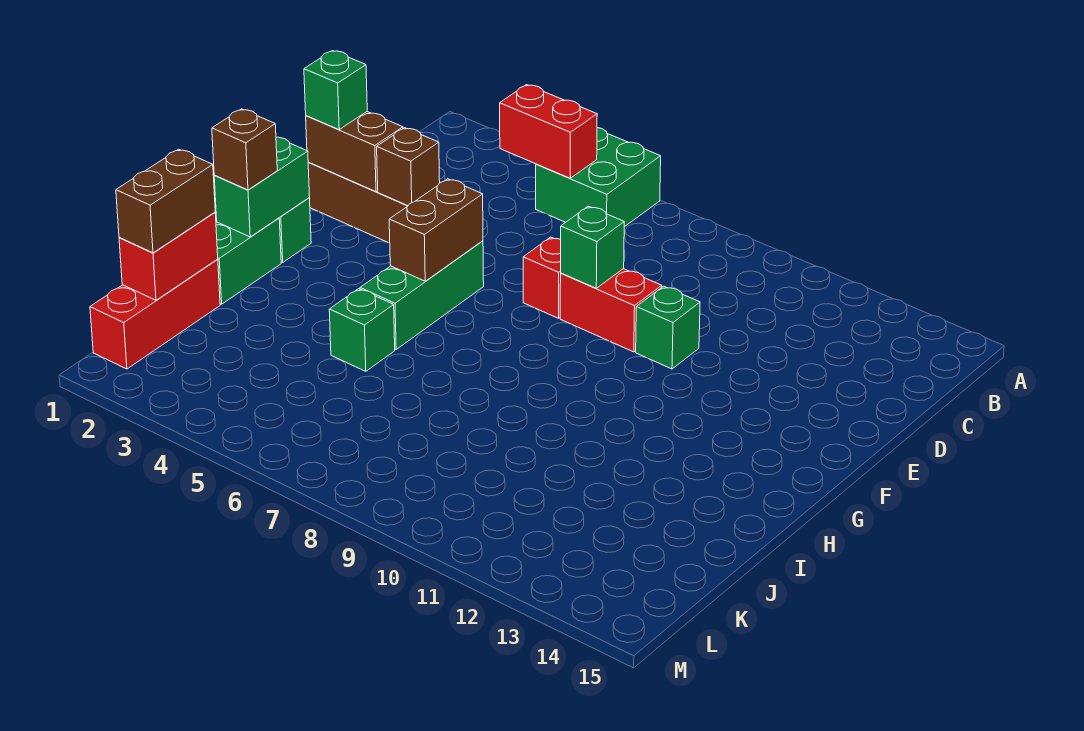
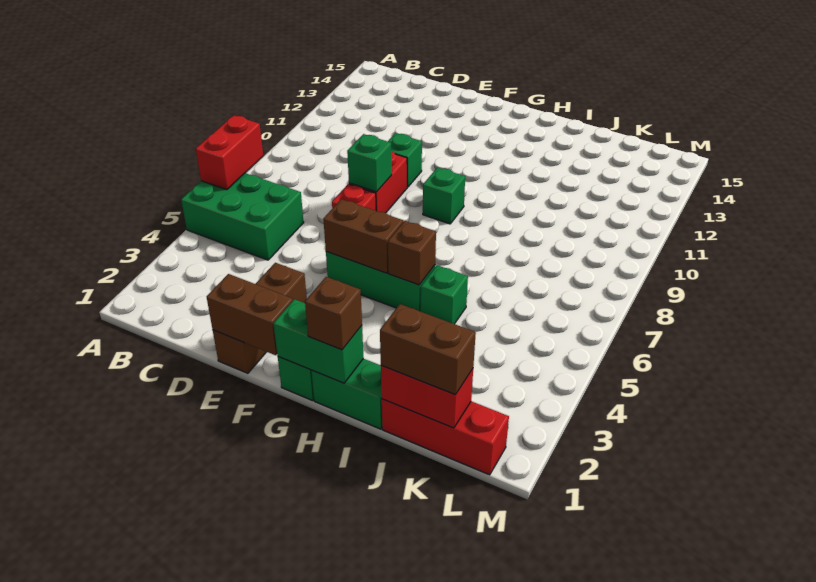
green brick A5:B6 level 1 -> green brick A5:C6 level 1
red brick B4:B5 level 2 -> red brick A6:A7 level 2
brown brick E1:E2 level 2 -> brown brick E1:F1 level 2
green brick E1 level 3 -> green brick G9 level 1
brown brick E3 level 2 -> brown brick H5 level 2

